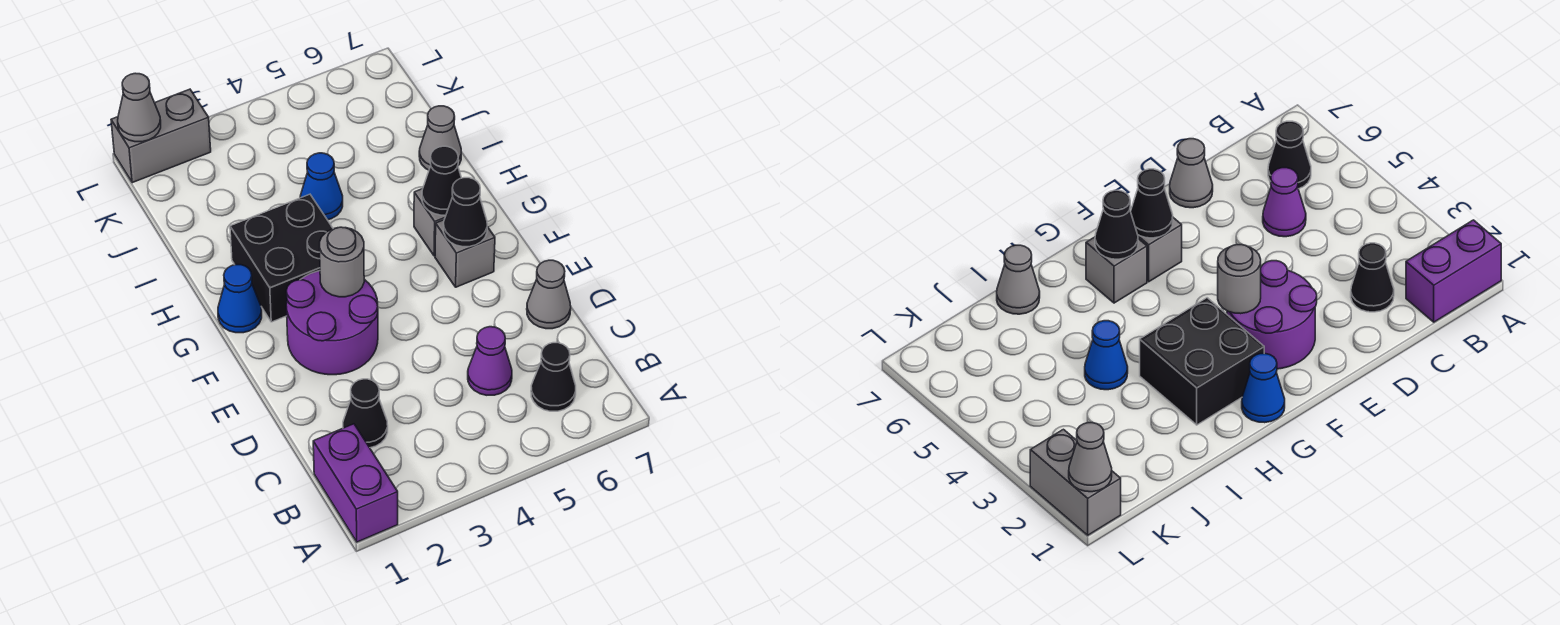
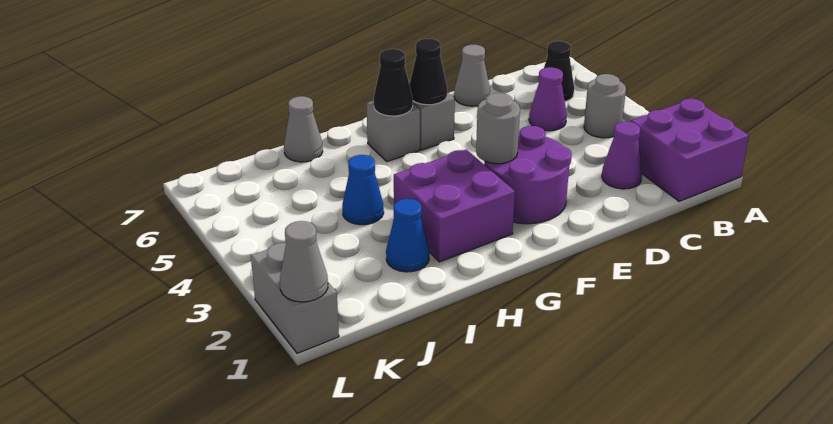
purple brick A1:B1 level 1 -> purple brick A1:B2 level 1
none -> grey round brick B4 level 1
black cone C2 level 1 -> purple cone C2 level 1
blue cone G1 level 1 -> blue cone I2 level 1
black brick G2:H3 level 1 -> purple brick G2:H3 level 1

